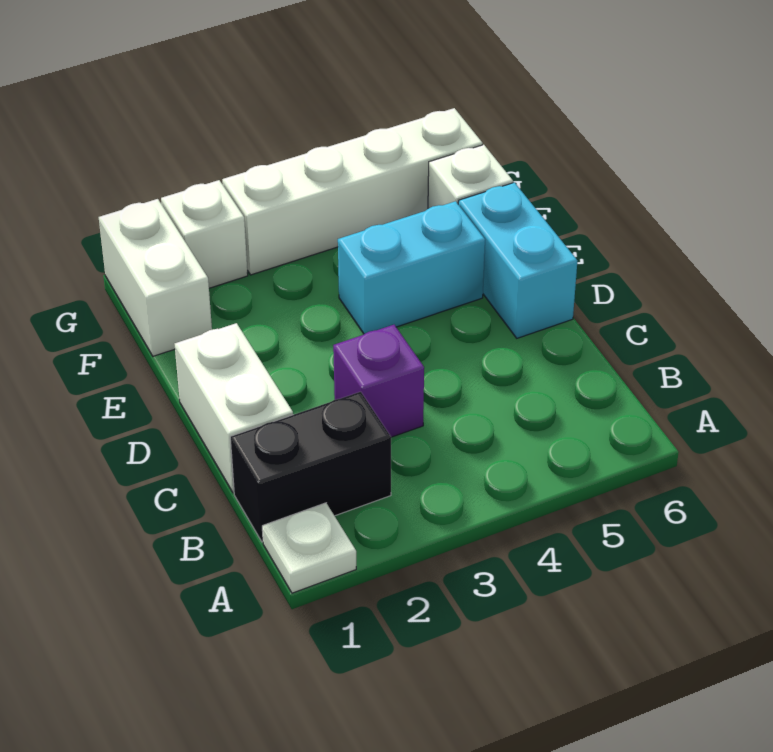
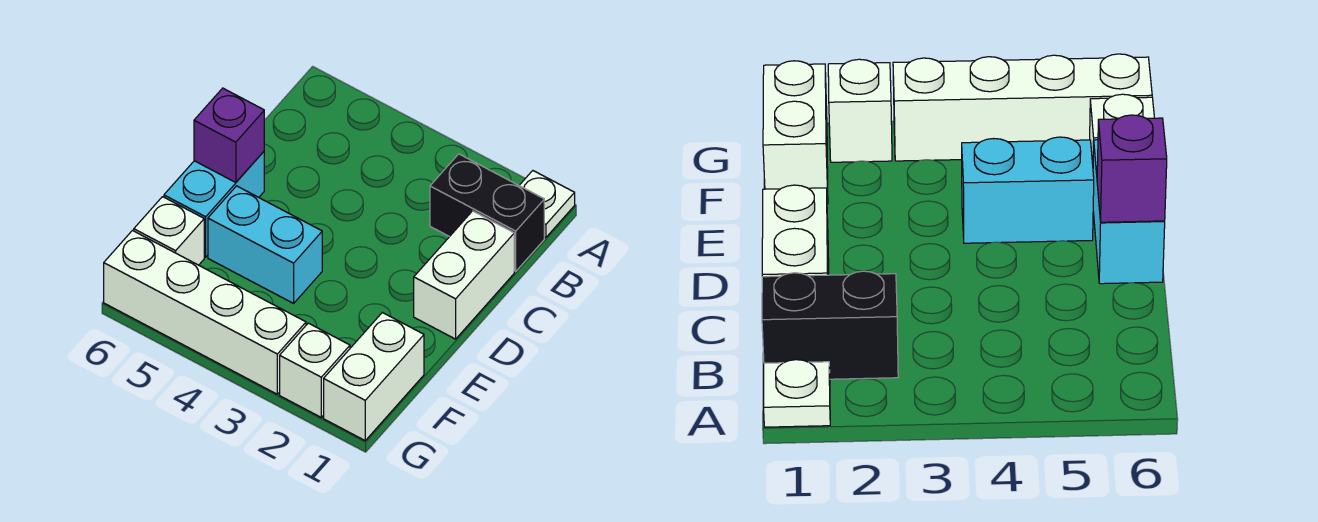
purple brick C3 level 1 -> purple brick D6 level 2

